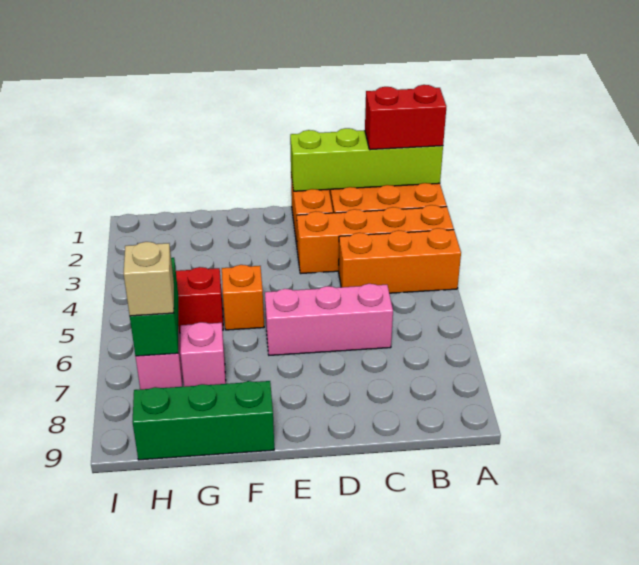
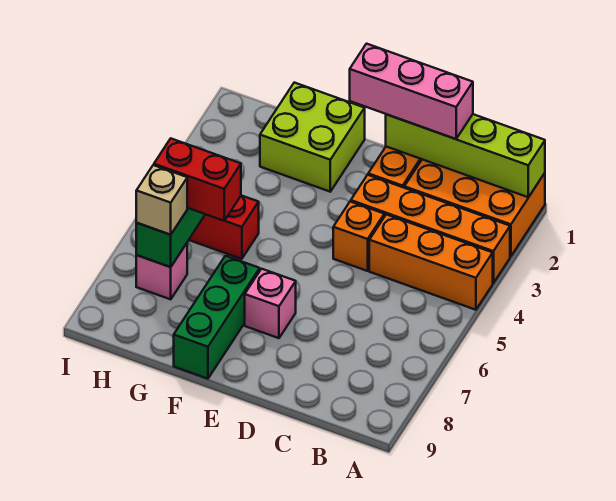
red brick A1:B1 level 3 -> red brick G6:H6 level 3
pink brick C6:E6 level 1 -> pink brick C1:E1 level 3
none -> lime brick F1:G2 level 1
orange brick F5 level 1 -> orange brick D4 level 1
green brick F9:H9 level 1 -> green brick F7:F9 level 1
pink brick G7 level 1 -> pink brick E7 level 1

